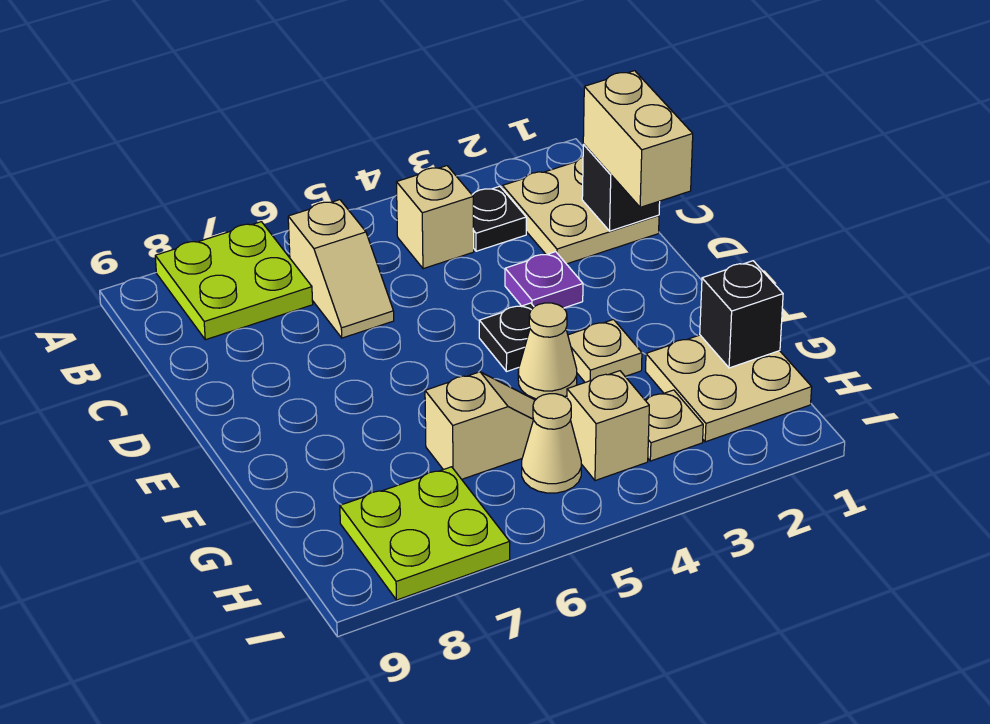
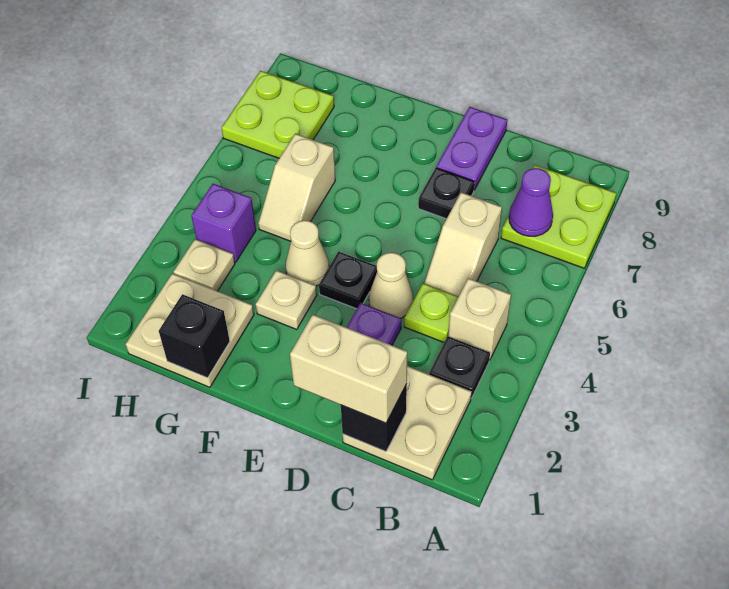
tan slope B6:C6 level 1 top B -> tan slope C5:C6 level 1 top 6
none -> purple cone B7 level 2
none -> lime plate C4 level 1
none -> black plate D7 level 1
none -> purple plate D8:D9 level 1
tan brick H4 level 1 -> purple brick H4 level 1
tan cone H5 level 1 -> tan cone D4 level 1

